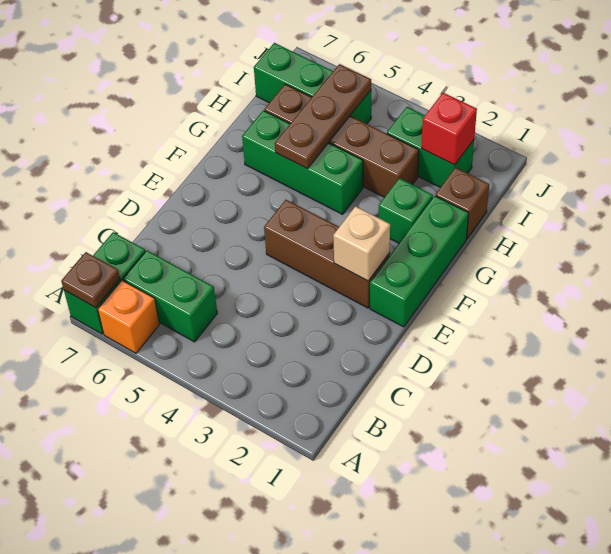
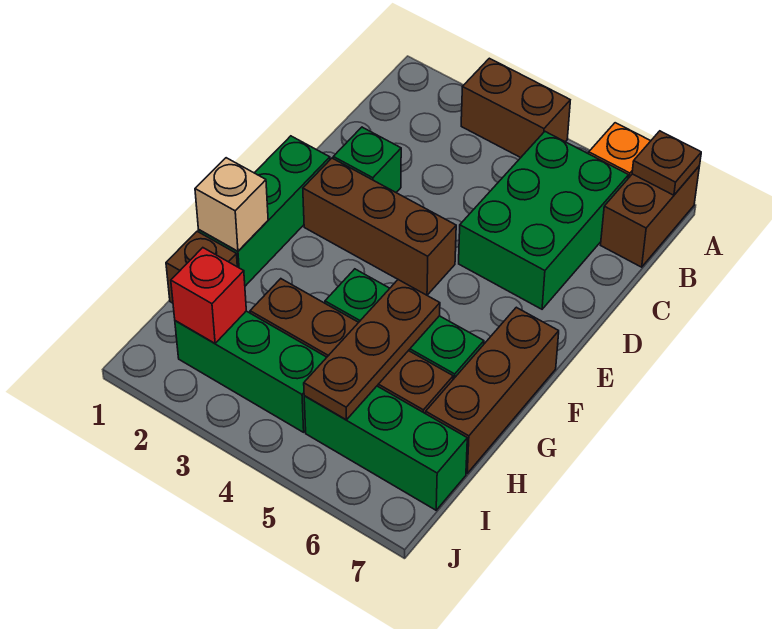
none -> brown brick A3:A4 level 1
green brick A7:B7 level 1 -> brown brick A7:B7 level 1
green brick B5:B6 level 1 -> green brick B5:D6 level 1
tan brick E2 level 2 -> tan brick G1 level 2
none -> brown brick F7:H7 level 1
green brick G2 level 1 -> green brick D2 level 1
green brick I2:I3 level 1 -> green brick I2:I4 level 1

